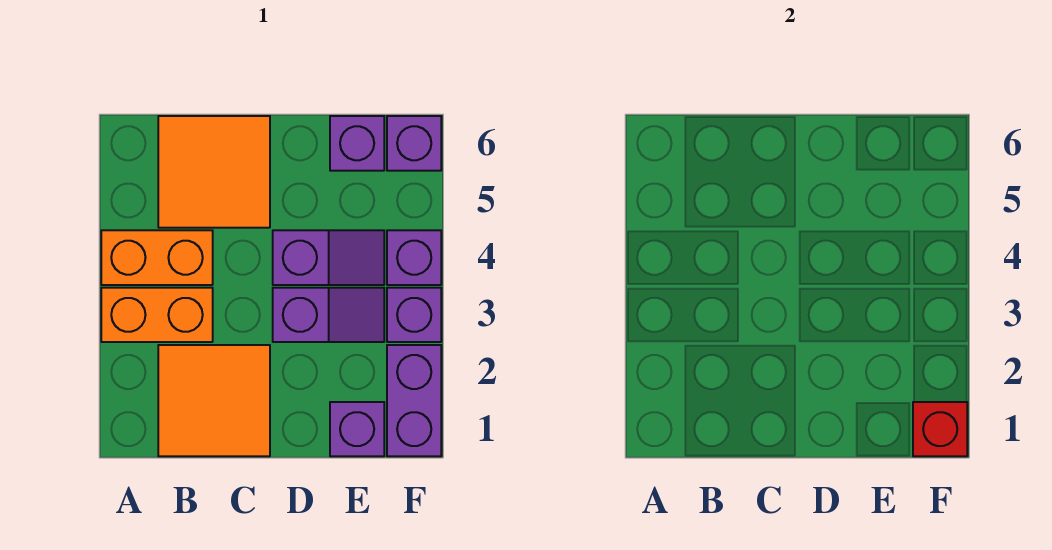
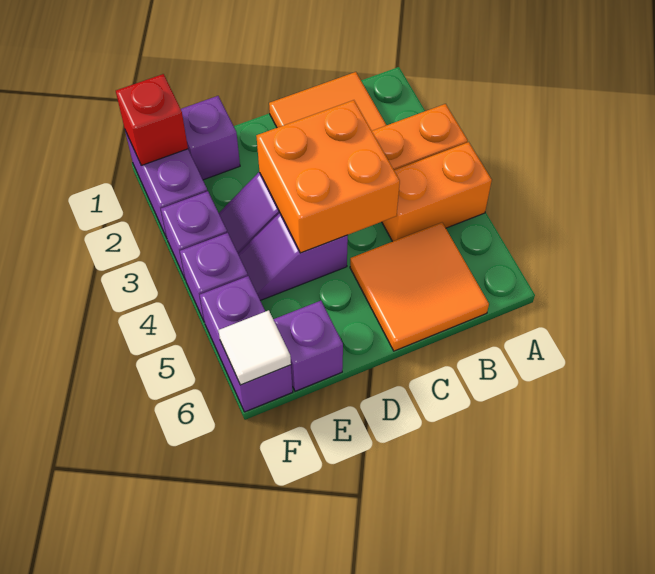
none -> orange brick C3:D4 level 2
purple brick F6 level 1 -> purple brick F5:F6 level 1
none -> white tile F6 level 2

